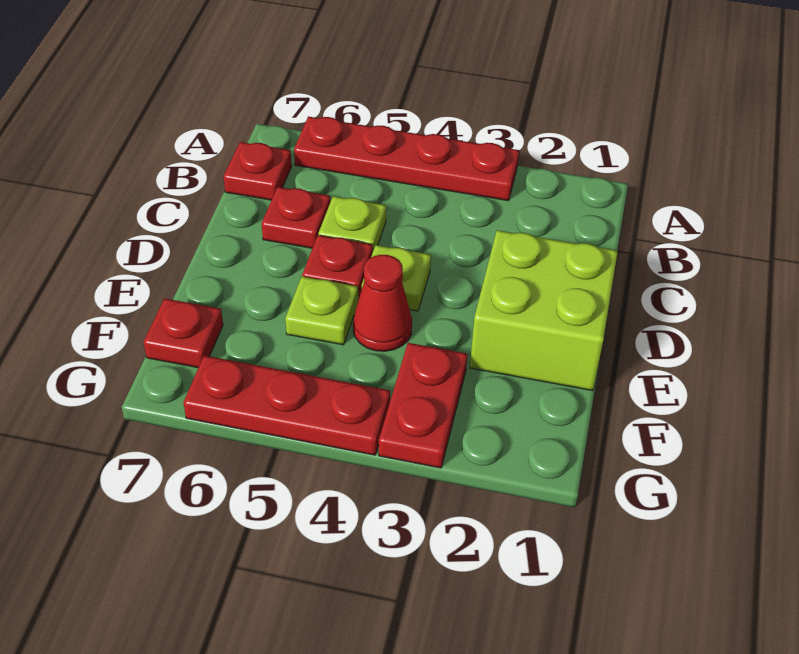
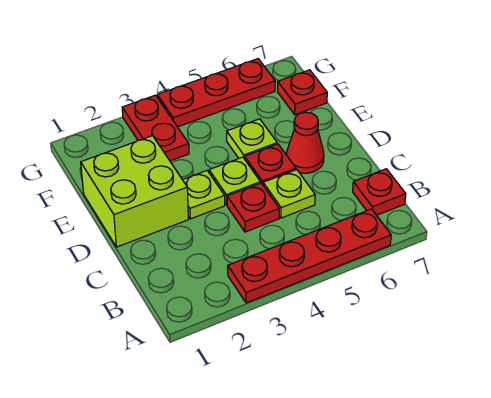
red plate C6 level 1 -> red plate C4 level 1
none -> lime plate D3 level 1
red cone E4 level 1 -> red cone D6 level 1

